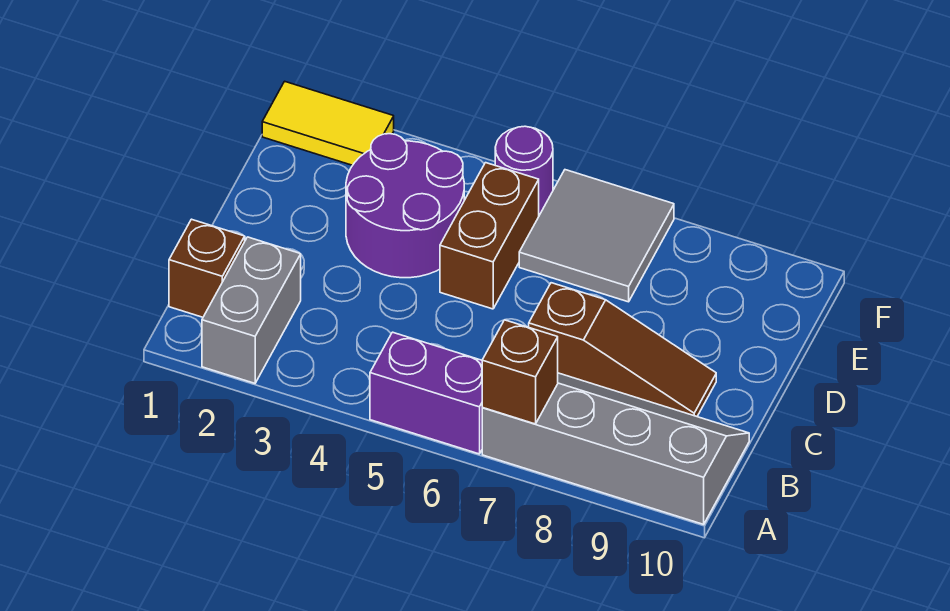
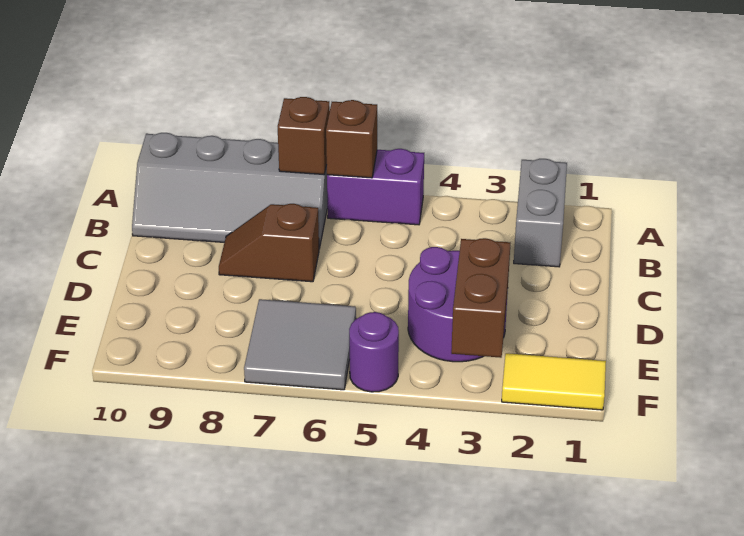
brown brick B1 level 1 -> brown brick A6 level 2
brown slope C7:C9 level 1 top 7 -> brown slope C7:C8 level 1 top 7
brown brick D5:E5 level 1 -> brown brick E3:F3 level 2

